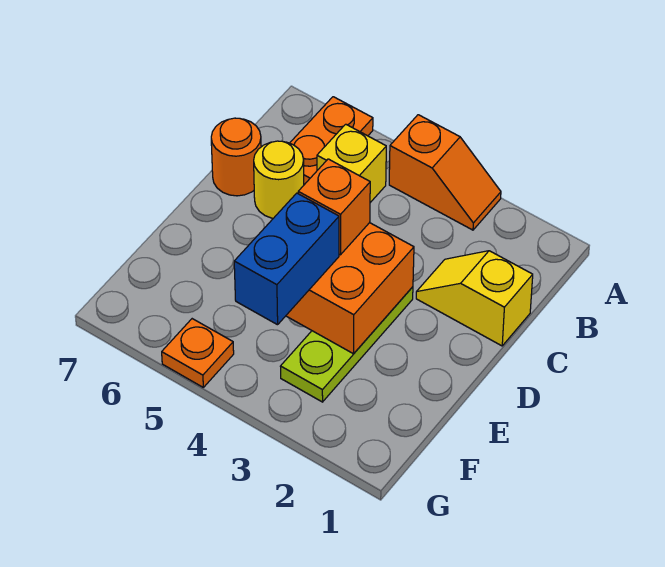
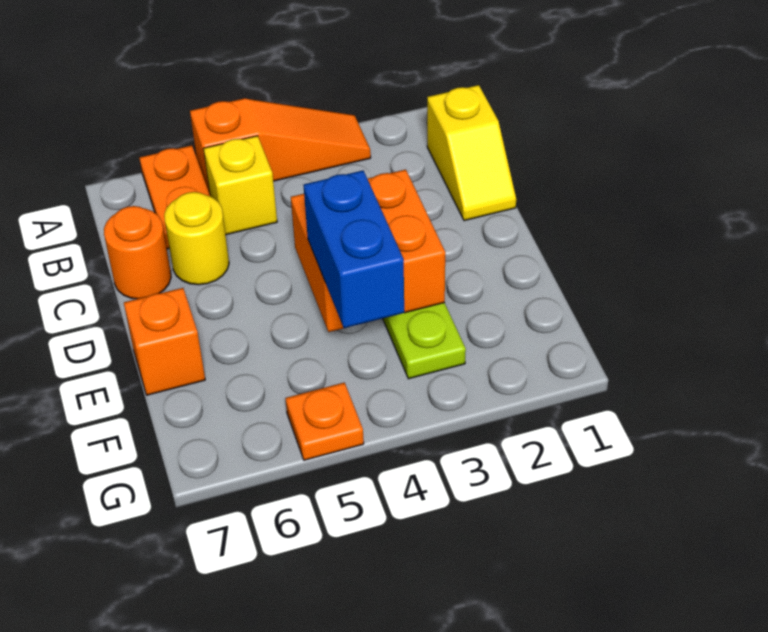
orange slope A3:A4 level 1 top 4 -> orange slope A3:A5 level 1 top 5
yellow slope C1:C2 level 1 top 1 -> yellow slope B1:C1 level 1 top B
orange brick D4 level 3 -> orange brick E7 level 1

